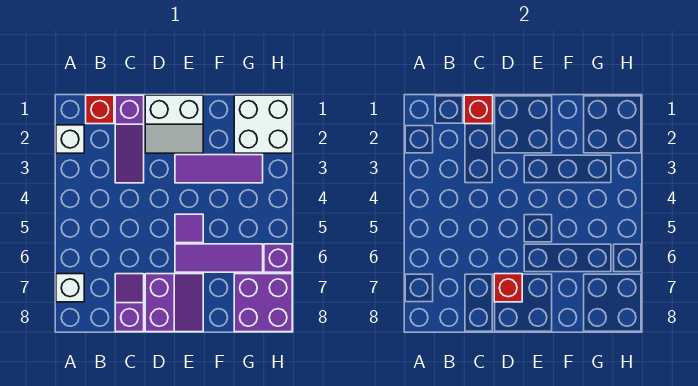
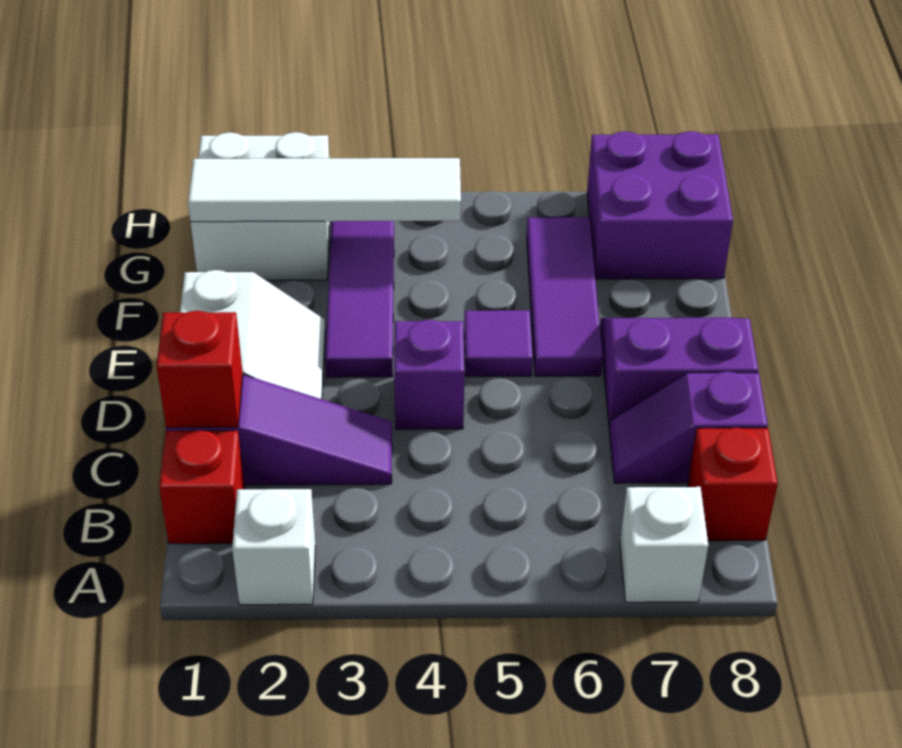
red brick D7 level 2 -> red brick B8 level 1
none -> white tile G1:G4 level 2
purple brick H6 level 1 -> purple brick D4 level 1

